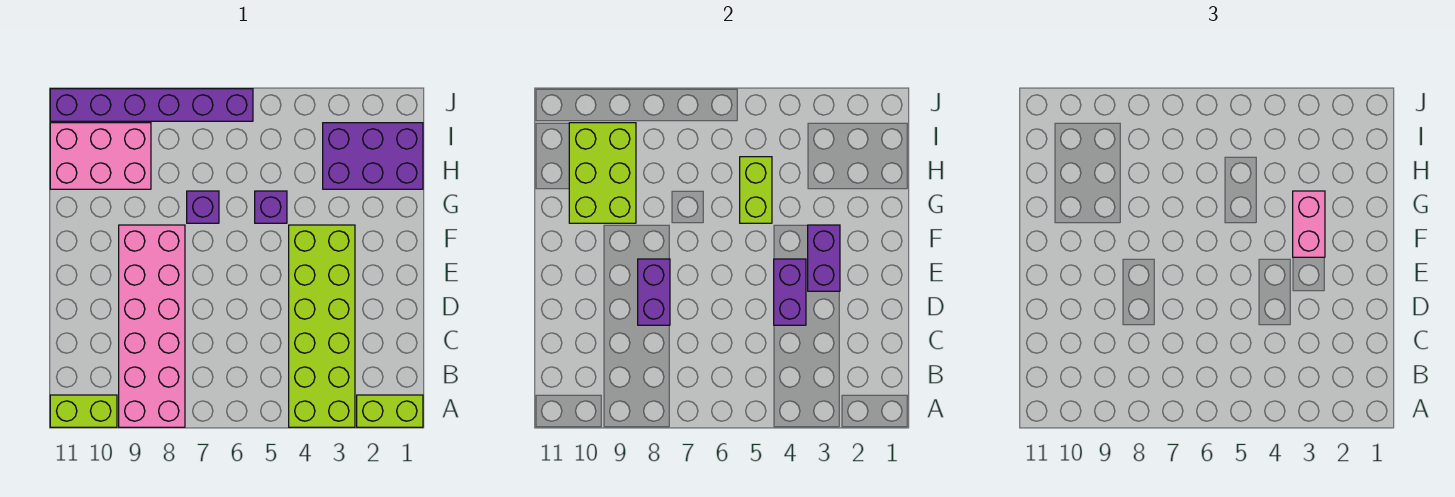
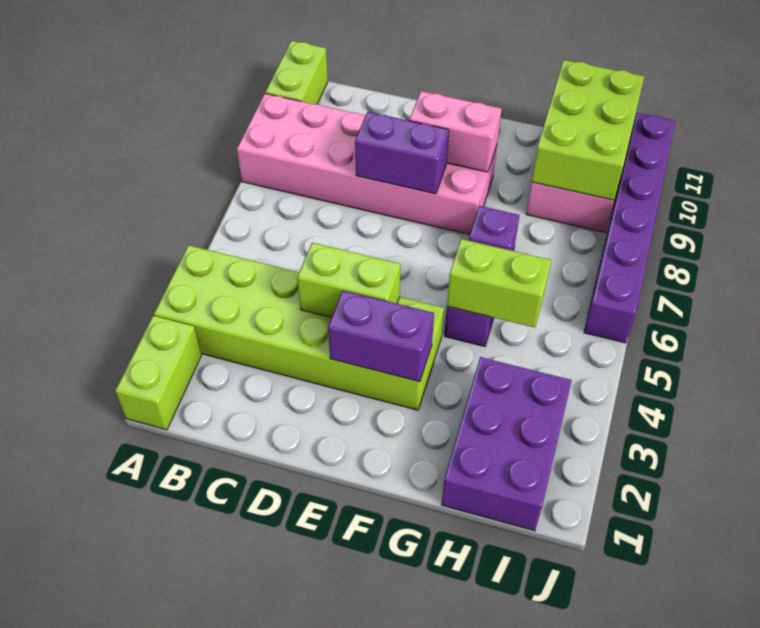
purple brick D4:E4 level 2 -> lime brick D4:E4 level 2
pink brick F3:G3 level 3 -> pink brick E9:F9 level 2
lime brick G9:I10 level 2 -> lime brick H9:I11 level 2

